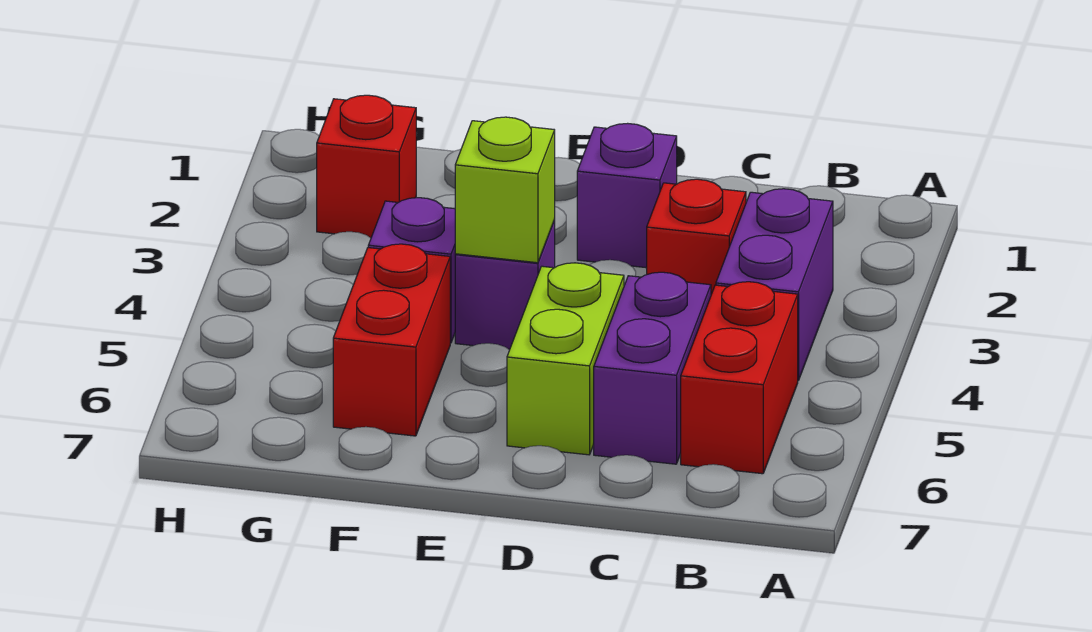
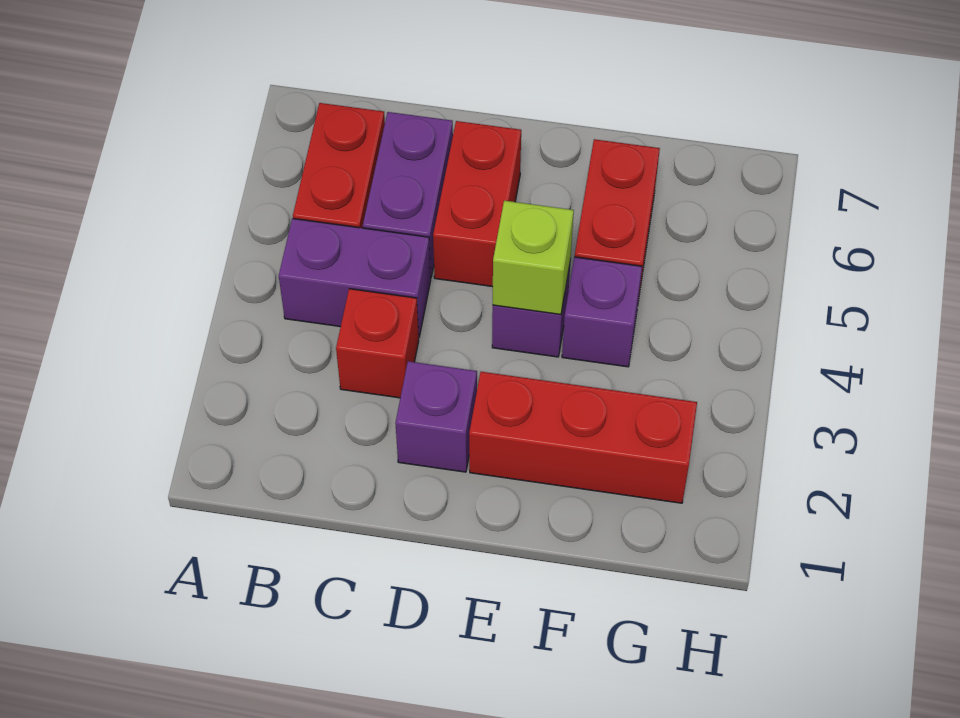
purple brick B3:B4 level 1 -> purple brick B4:C4 level 1
lime brick D5:D6 level 1 -> red brick D5:D6 level 1
red brick G2 level 1 -> red brick E2:G2 level 1

